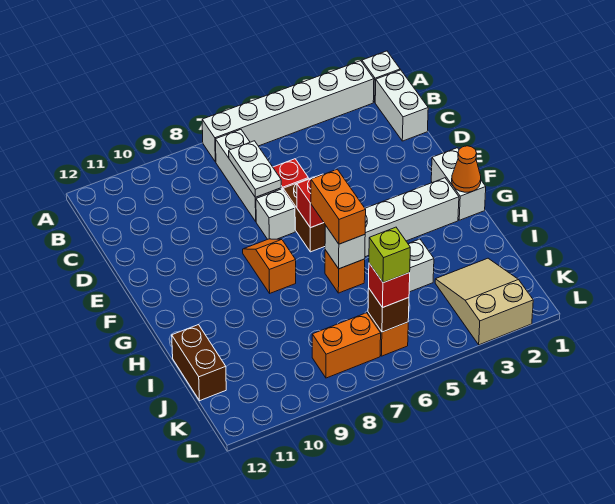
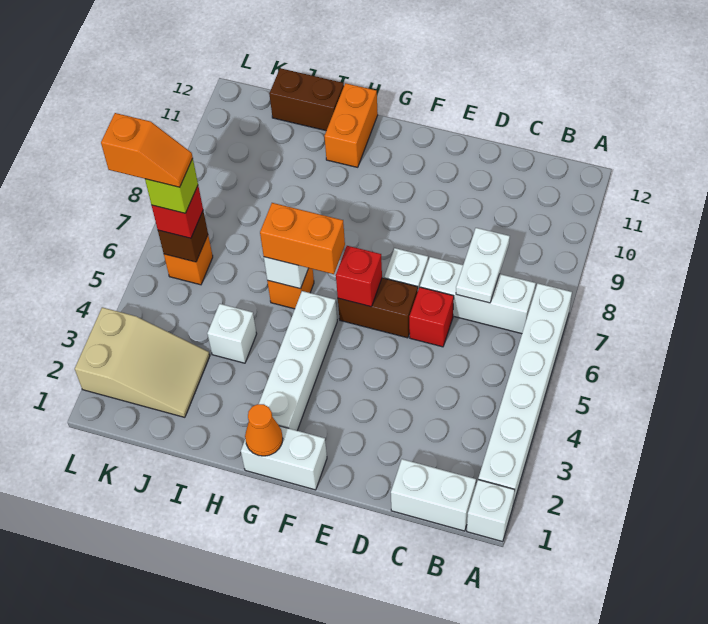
white plate C7:D7 level 2 -> white plate C7:C8 level 2
orange slope F8:G8 level 1 top G -> orange slope K6:L6 level 5 top L
orange brick K7:K8 level 1 -> orange brick H11:H12 level 1

